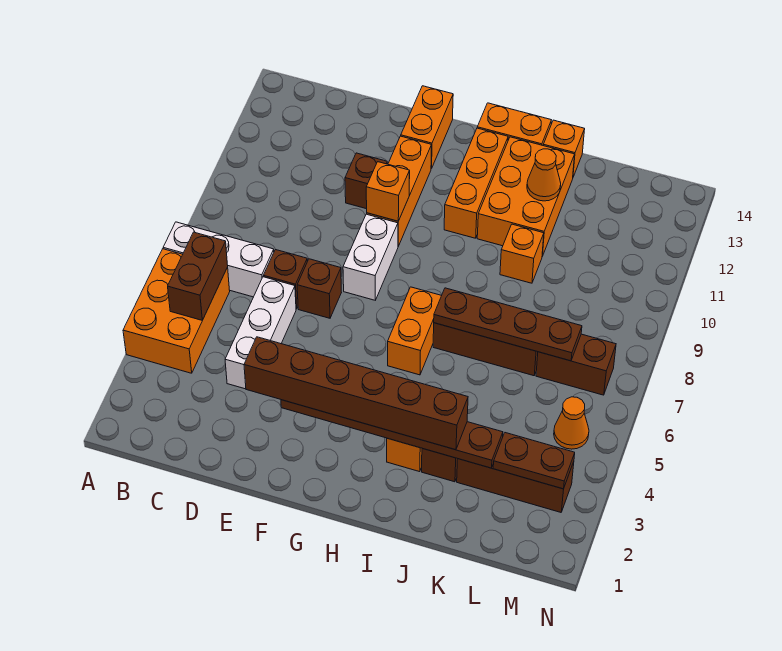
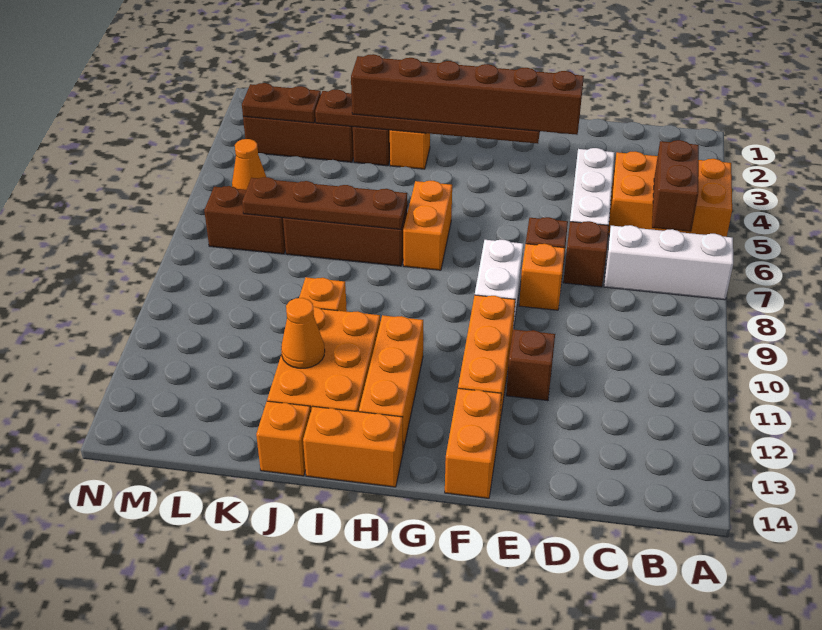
orange brick A4:B6 level 1 -> orange brick A4:C5 level 1
orange brick F10 level 2 -> orange brick E8 level 1

